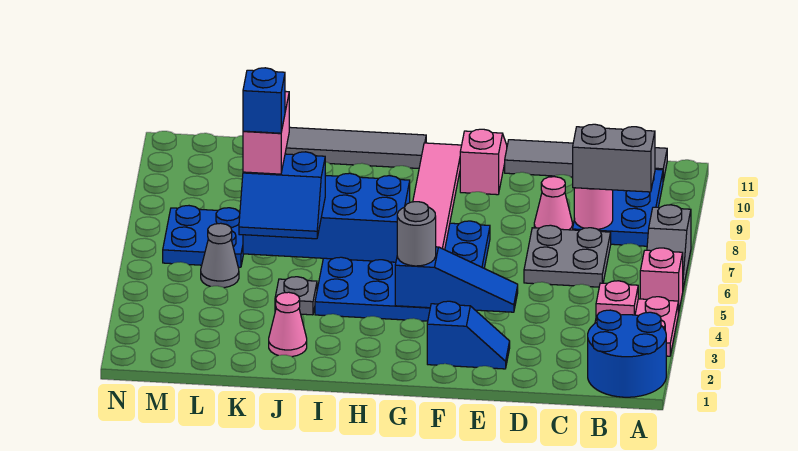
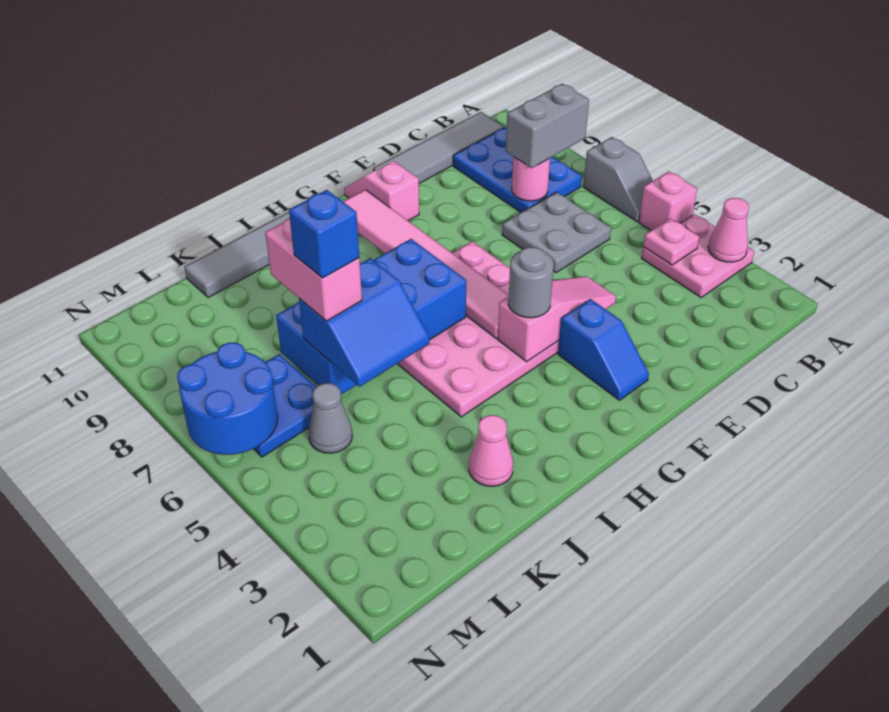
blue round brick A1:B2 level 1 -> blue round brick M6:N7 level 2
pink cone D8 level 1 -> pink cone A3 level 2
blue slope E2:F2 level 1 top F -> blue slope F2:F3 level 1 top 3
blue slope E4:G4 level 2 top G -> pink slope E4:G4 level 2 top G
blue plate F4:I7 level 1 -> pink plate F4:I7 level 1
grey plate J4 level 1 -> none

